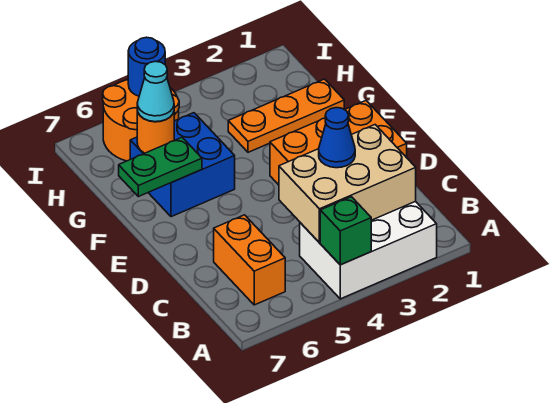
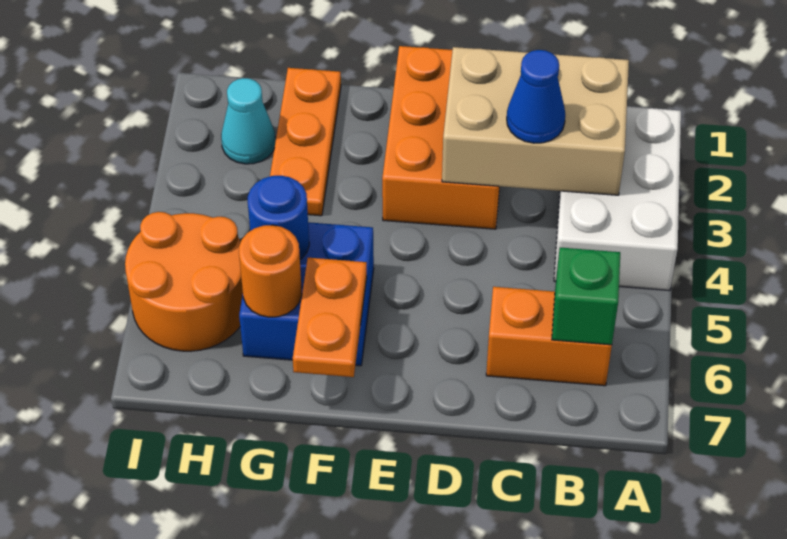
green brick A4 level 2 -> green brick B6 level 2
tan brick B2:C4 level 2 -> tan brick B2:D3 level 2
green plate F6:F7 level 2 -> orange plate F6:F7 level 2
cyan cone G6 level 3 -> cyan cone H2 level 1
blue round brick I5 level 2 -> blue round brick G5 level 2

